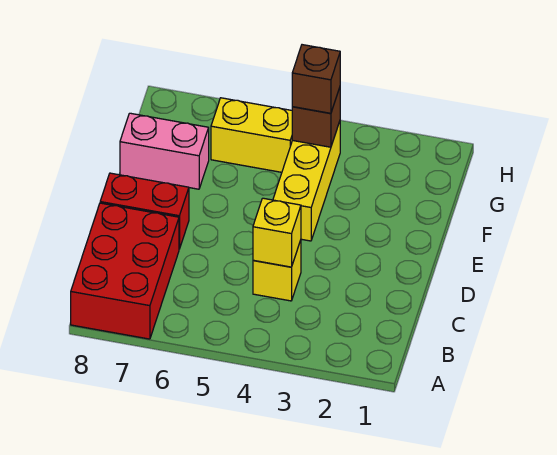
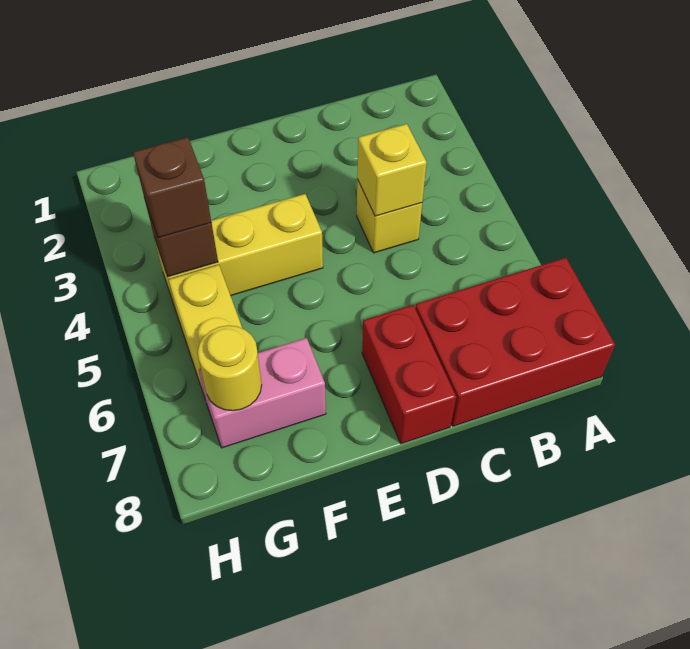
pink brick F7:F8 level 1 -> pink brick F7:G7 level 1
none -> yellow round brick G7 level 2

